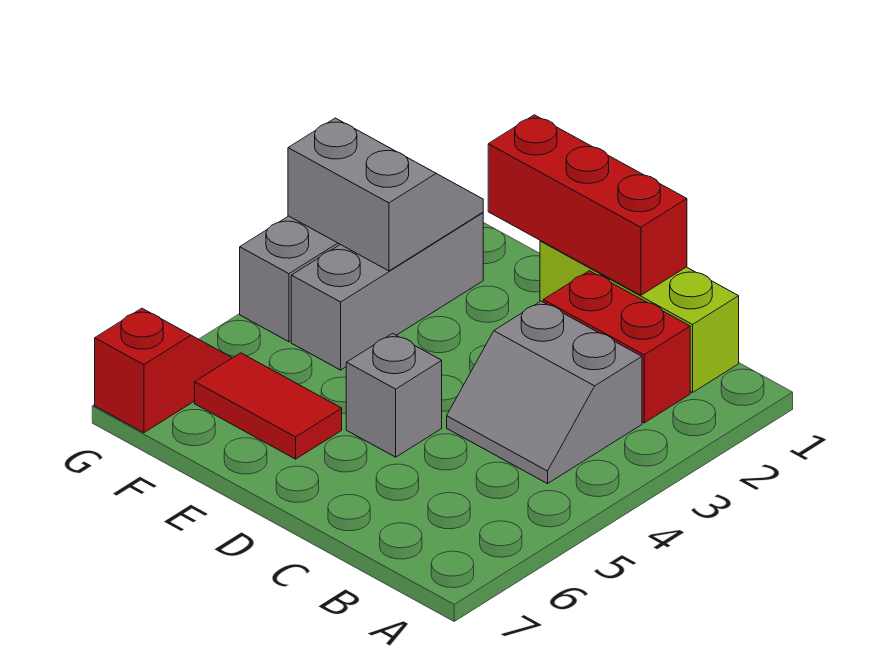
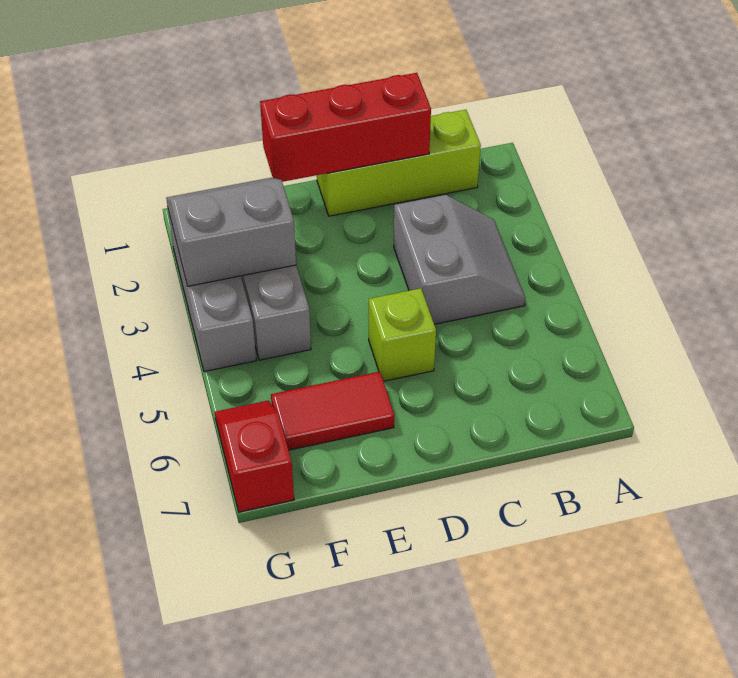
red brick B2:C2 level 1 -> none
grey slope B3:C4 level 1 top 3 -> grey slope B3:C4 level 1 top C
grey brick D5 level 1 -> lime brick D5 level 1

